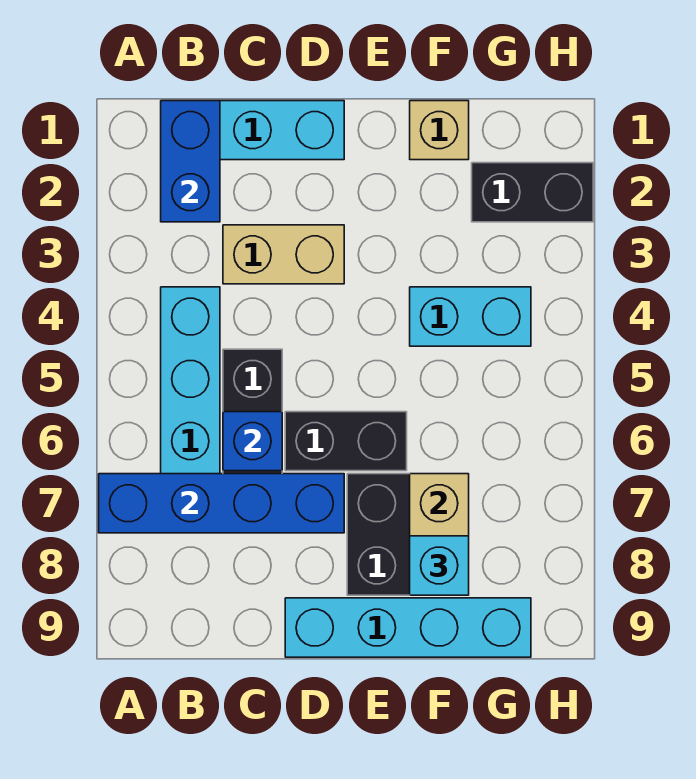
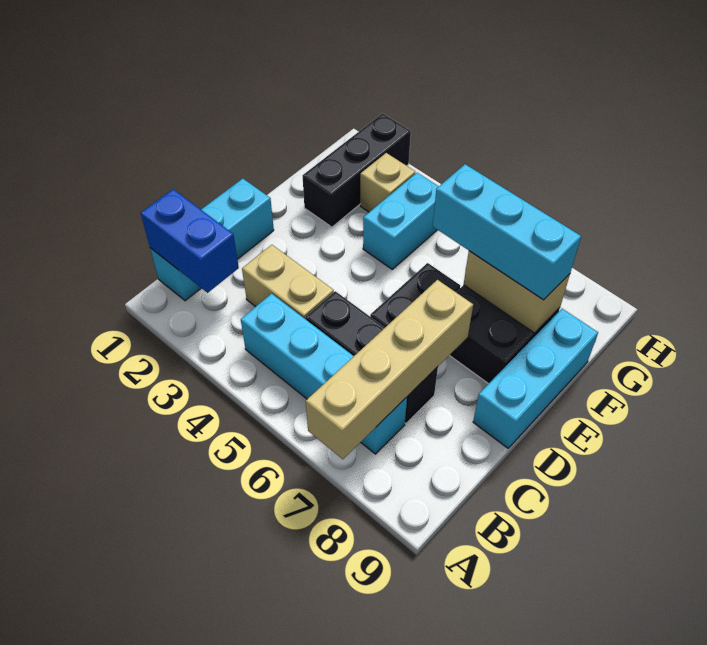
blue brick A7:D7 level 2 -> tan brick A7:D7 level 2
tan brick C3:D3 level 1 -> tan brick C3:C4 level 1
blue brick C6 level 2 -> none
cyan brick D9:G9 level 1 -> cyan brick D9:F9 level 1
tan brick F1 level 1 -> tan brick G3 level 1
cyan brick F8 level 3 -> cyan brick F6:F8 level 3
black brick G2:H2 level 1 -> black brick F2:H2 level 1

